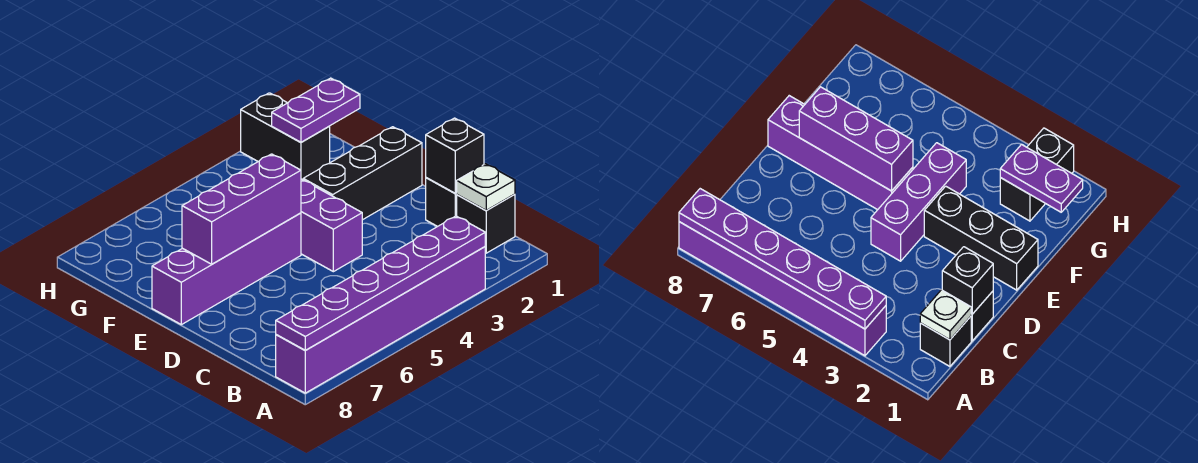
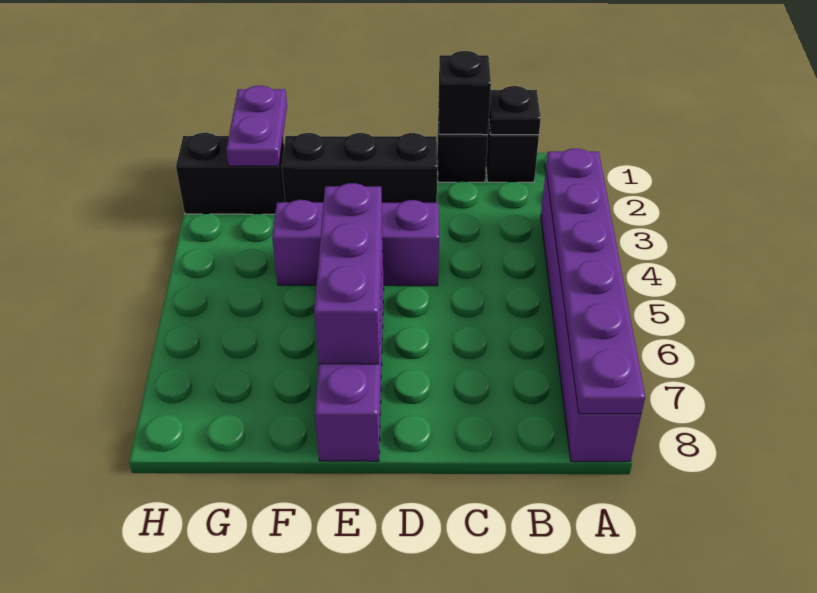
white plate B1 level 2 -> black plate B1 level 2
black brick E1:E3 level 1 -> black brick D2:F2 level 1

